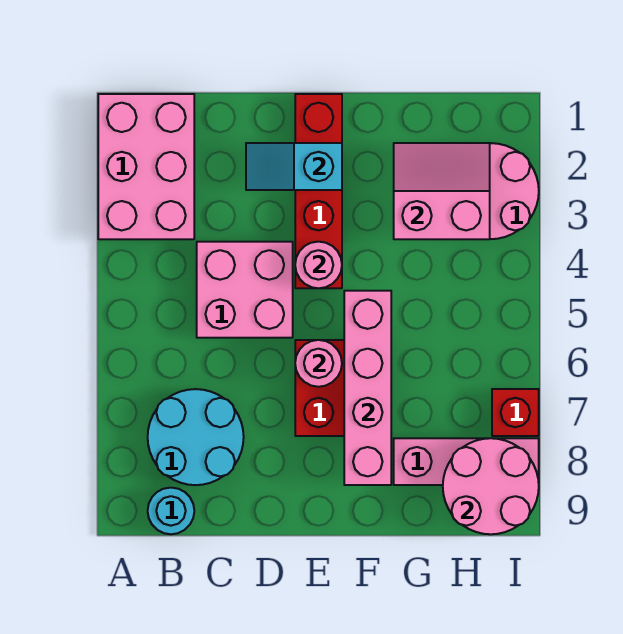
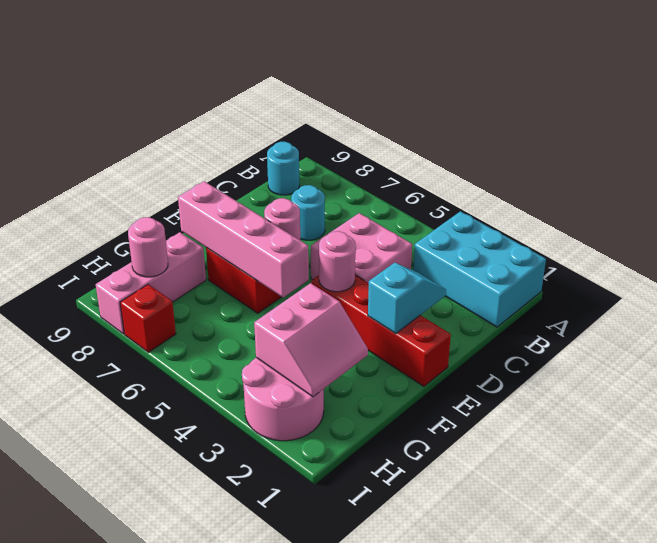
pink brick A1:B3 level 1 -> cyan brick A1:B3 level 1
cyan round brick B7:C8 level 1 -> cyan round brick C7 level 1
pink round brick H8:I9 level 2 -> pink round brick H8 level 2

